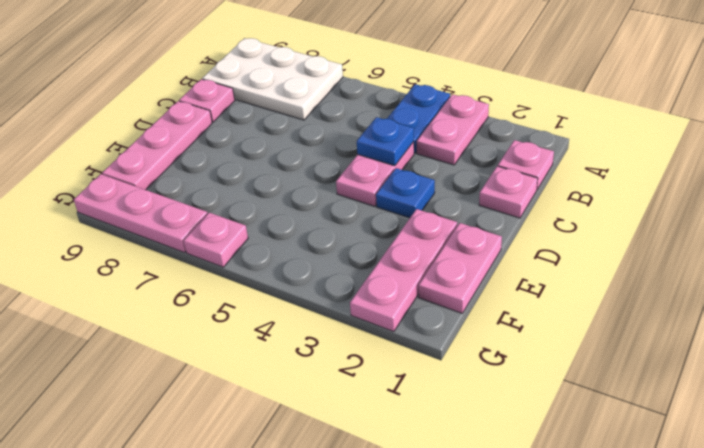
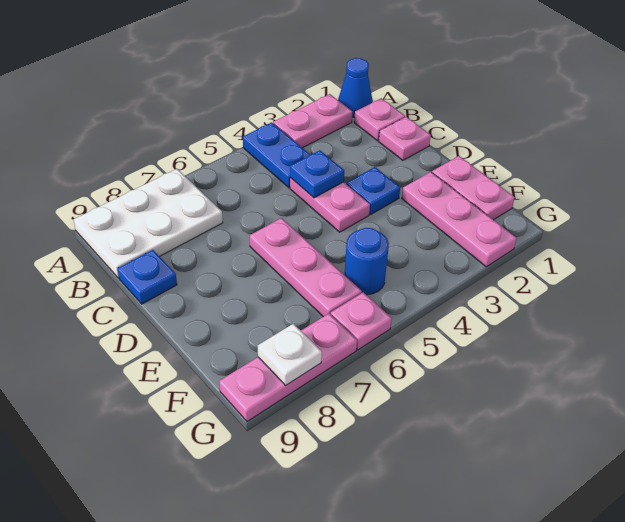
none -> blue cone A1 level 1
pink plate A3:B3 level 1 -> pink plate A2:A3 level 1
pink plate C9 level 1 -> blue plate C9 level 1
pink plate D9:F9 level 1 -> pink plate D6:F6 level 1
none -> blue round brick F5 level 1
none -> white plate G8 level 2

